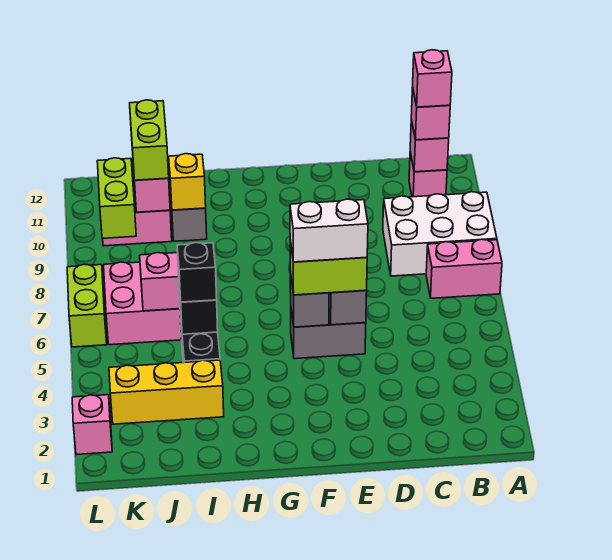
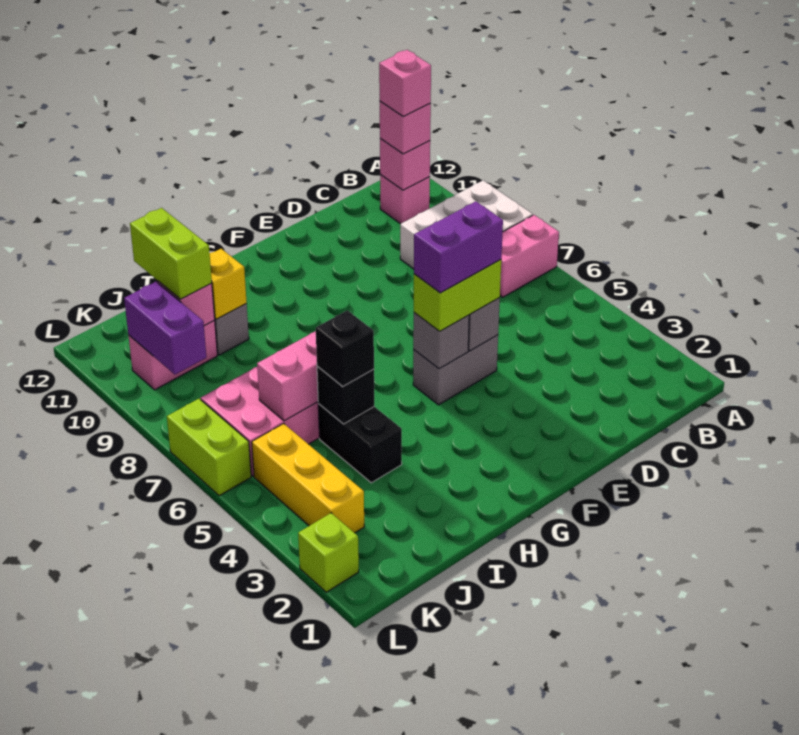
white brick E5:F5 level 4 -> purple brick E5:F5 level 4
yellow brick I3:K3 level 1 -> yellow brick K3:K5 level 1
lime brick K9:K10 level 2 -> purple brick K9:K10 level 2
pink brick L2 level 1 -> lime brick L2 level 1

